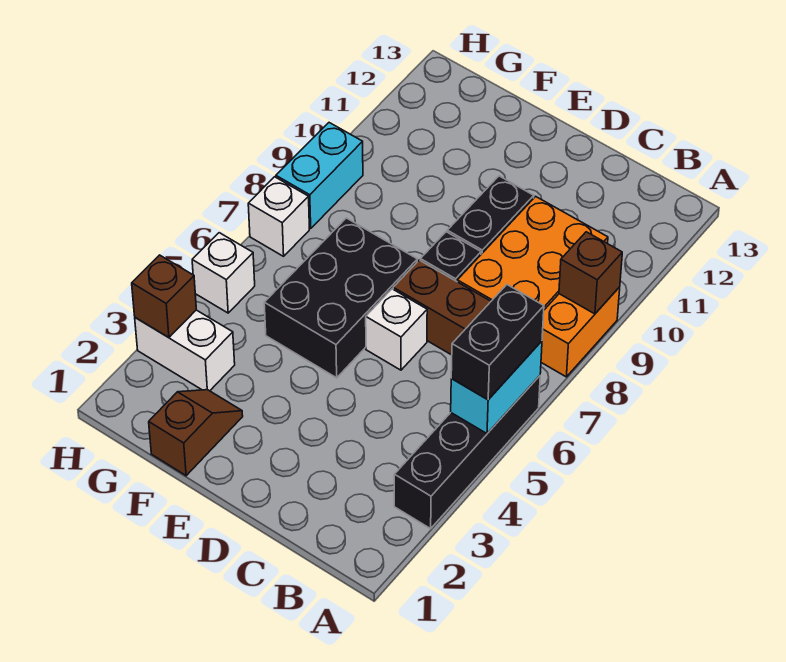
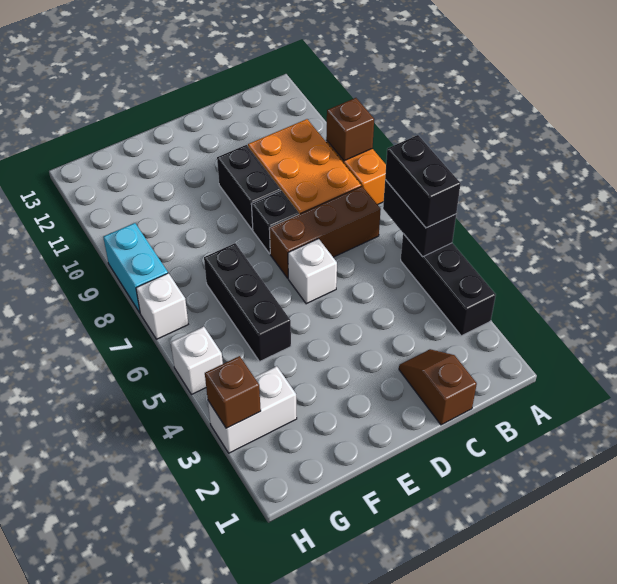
black brick A3:A6 level 1 -> black brick A3:A5 level 1
cyan brick A5:A6 level 2 -> black brick A5:A6 level 2
black brick E5:F7 level 1 -> black brick F5:F7 level 1
brown slope F1:F2 level 1 top 1 -> brown slope C1:C2 level 1 top 1

